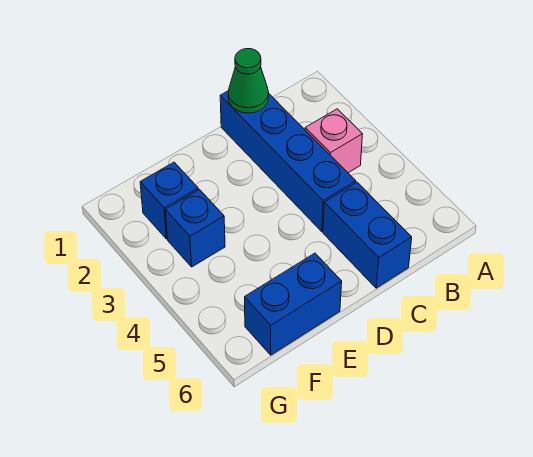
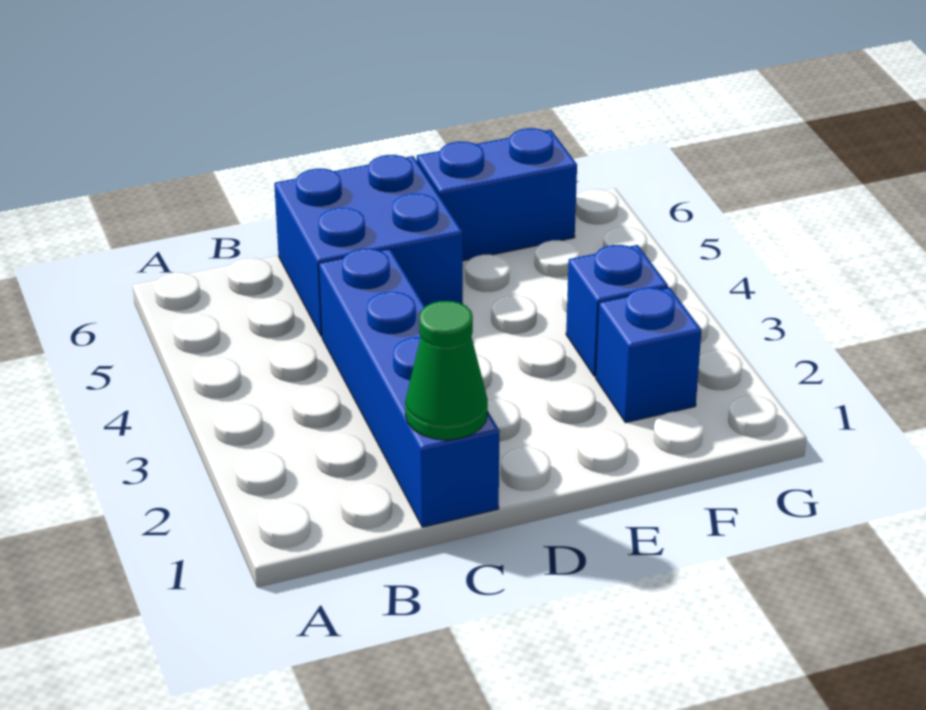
pink brick B3 level 1 -> none
blue brick C5:C6 level 1 -> blue brick C5:D6 level 1

